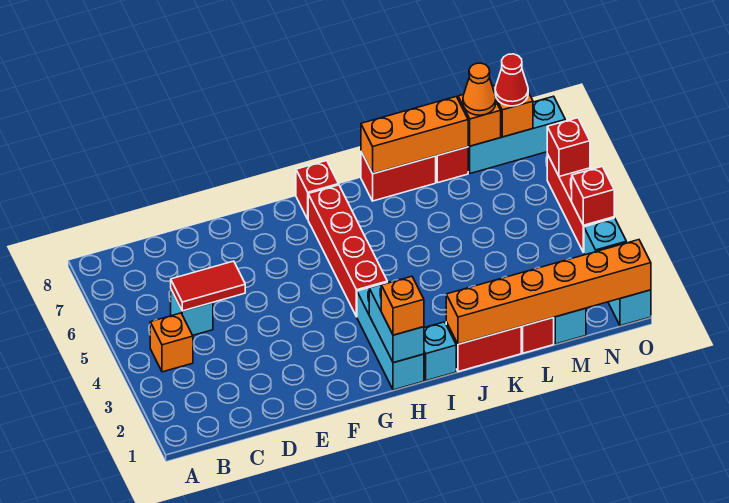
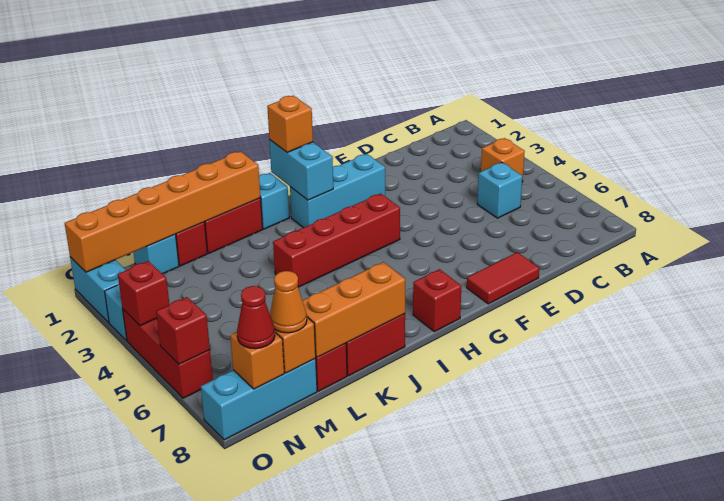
red tile C5:D5 level 2 -> red tile E8:F8 level 1
cyan brick H1:H3 level 1 -> cyan brick F2:H2 level 1
red brick H4:H7 level 1 -> red brick G4:J4 level 1

